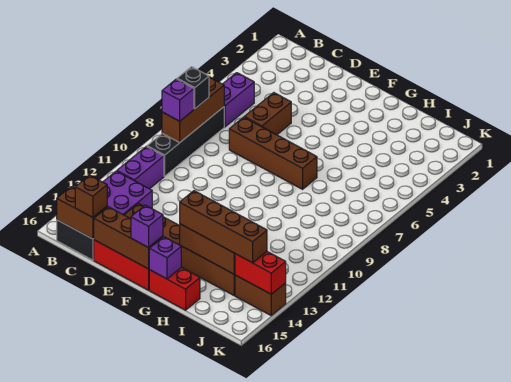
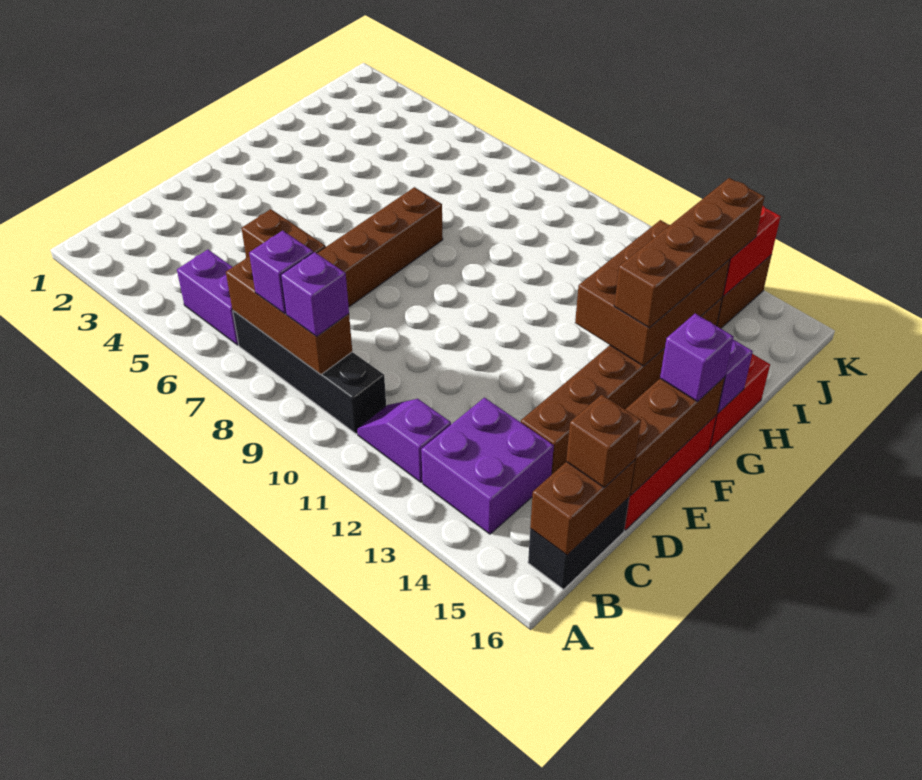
black brick B8 level 3 -> purple brick B8 level 3
purple brick B11:B12 level 1 -> purple slope B11:B12 level 1 top 12

